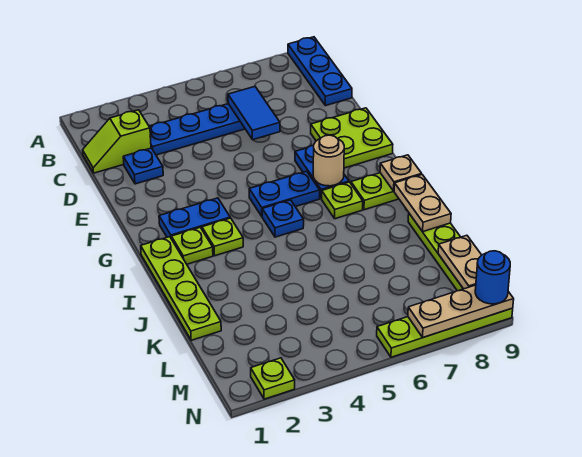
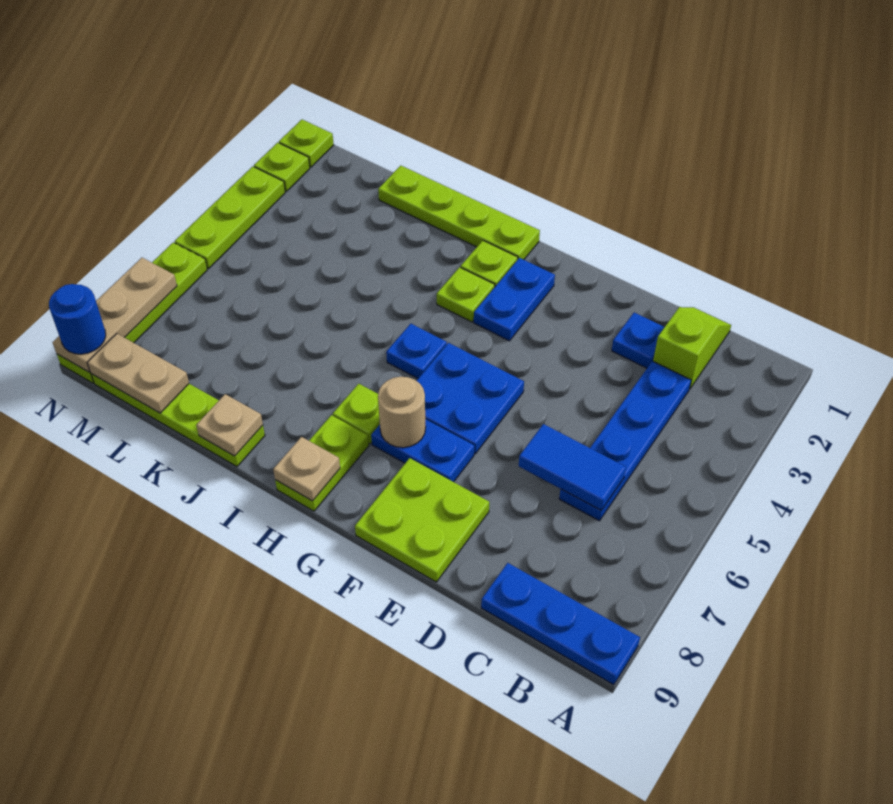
blue plate G5:G6 level 1 -> blue plate F5:G6 level 1
tan plate I9:J9 level 2 -> tan plate J9 level 2
none -> lime plate N1 level 1
none -> lime plate N3:N5 level 1

